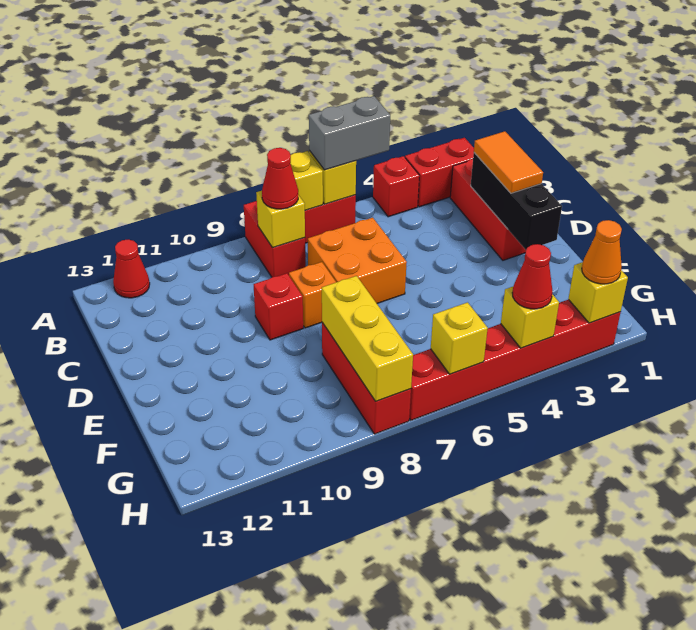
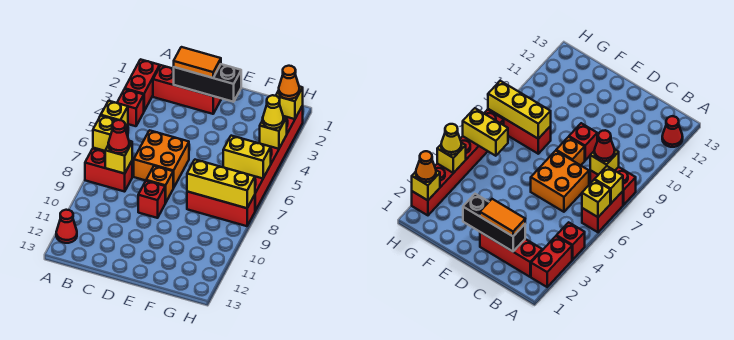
grey brick A5:A6 level 3 -> none
red cone H4 level 3 -> yellow cone H4 level 3
yellow brick H6 level 2 -> yellow brick G6:H6 level 2

